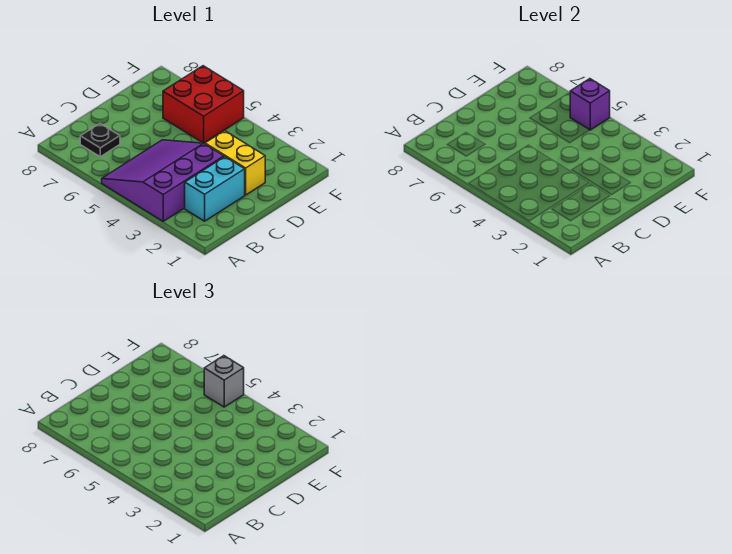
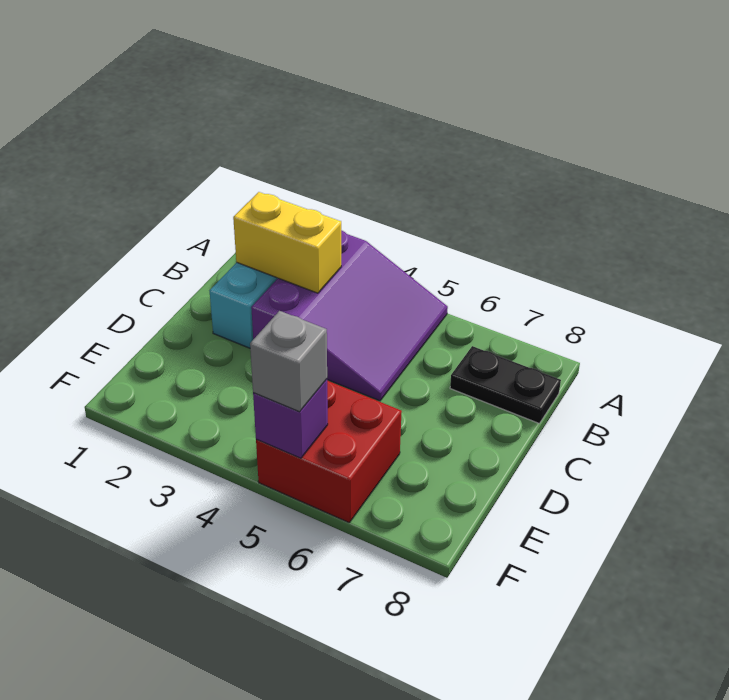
black plate B7 level 1 -> black plate B7:B8 level 1
yellow brick D2:D3 level 1 -> yellow brick B2:B3 level 2

